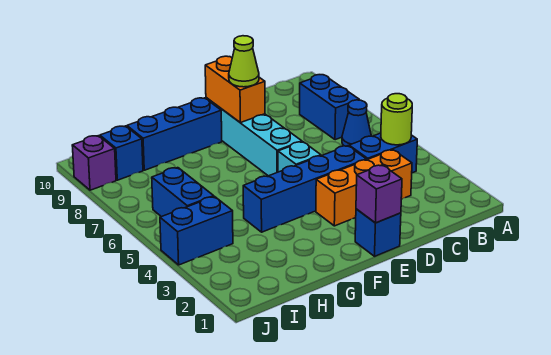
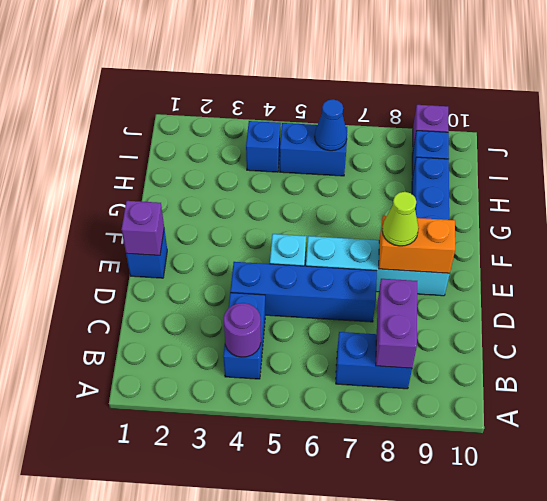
lime round brick B4 level 2 -> purple round brick B4 level 2
blue cone B6 level 1 -> blue cone I6 level 2
none -> purple brick B8:C8 level 2
orange brick C3:E3 level 1 -> none
blue brick D4:G4 level 1 -> blue brick D4:D7 level 1
blue brick I4:J4 level 1 -> blue brick I4 level 1

